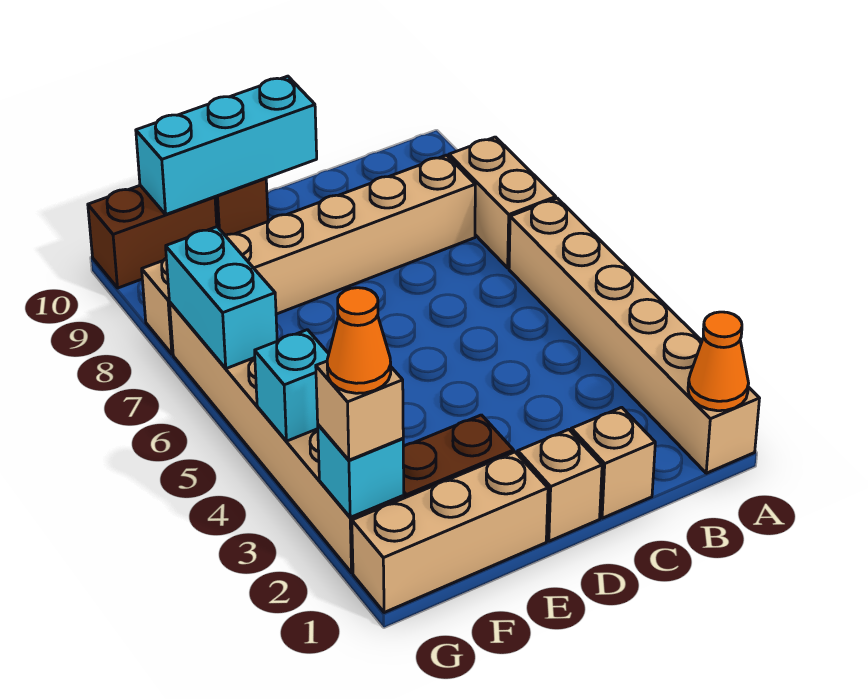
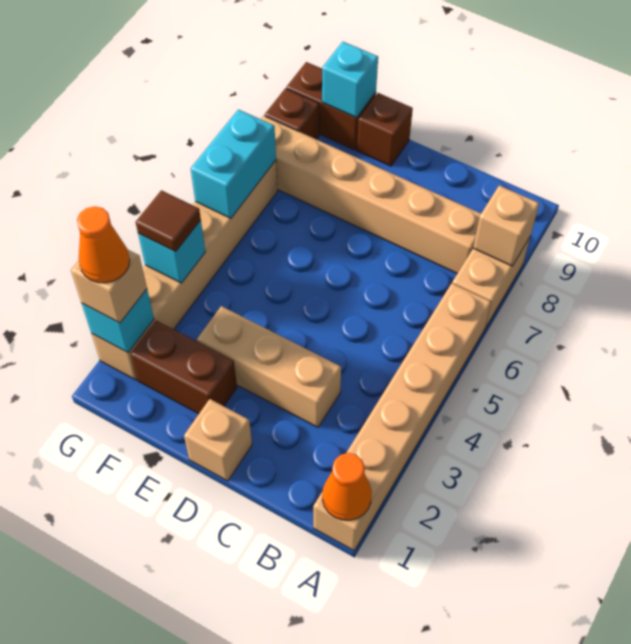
tan brick C1 level 1 -> tan brick A8 level 2
cyan brick D10:F10 level 2 -> cyan brick F10 level 2
tan brick E1:G1 level 1 -> tan brick C3:E3 level 1
none -> brown tile G4 level 3
none -> brown brick G9 level 1

